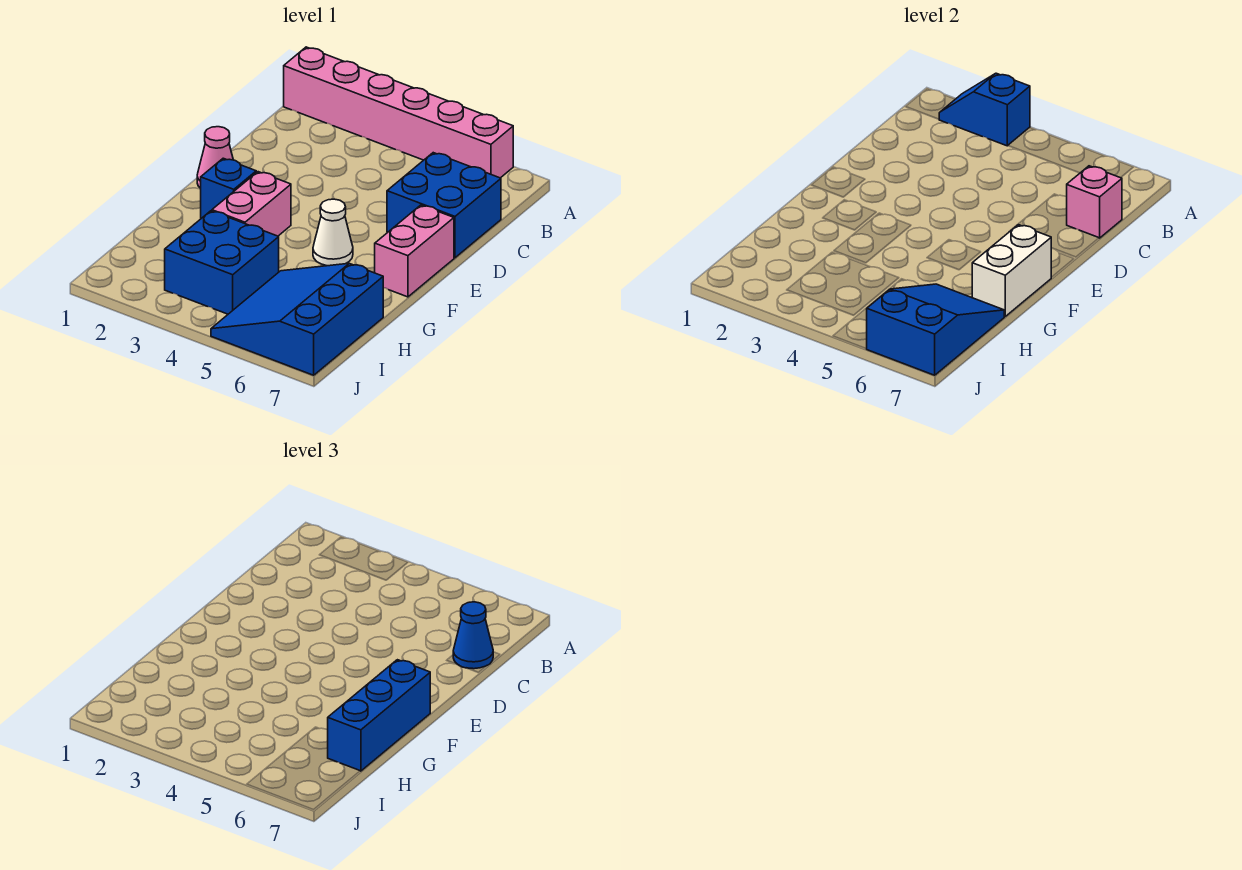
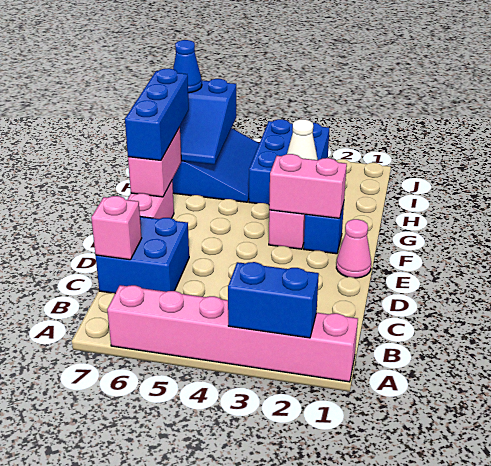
blue slope A2:A3 level 2 top 3 -> blue brick A2:A3 level 2
blue cone C7 level 3 -> blue cone J7 level 3
none -> pink brick F2:F3 level 2
white cone F5 level 1 -> white cone H3 level 2
white brick F7:G7 level 2 -> pink brick F7:G7 level 2
blue brick H3:I4 level 1 -> blue brick H3:J4 level 1

